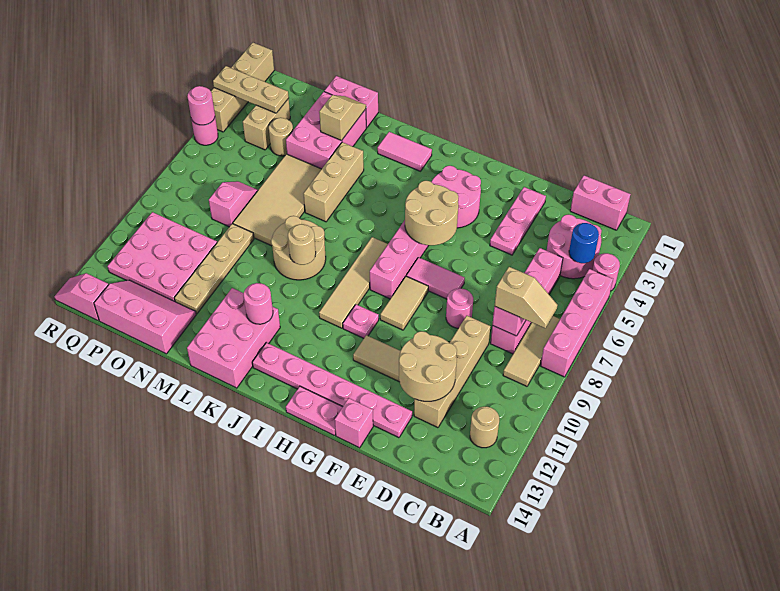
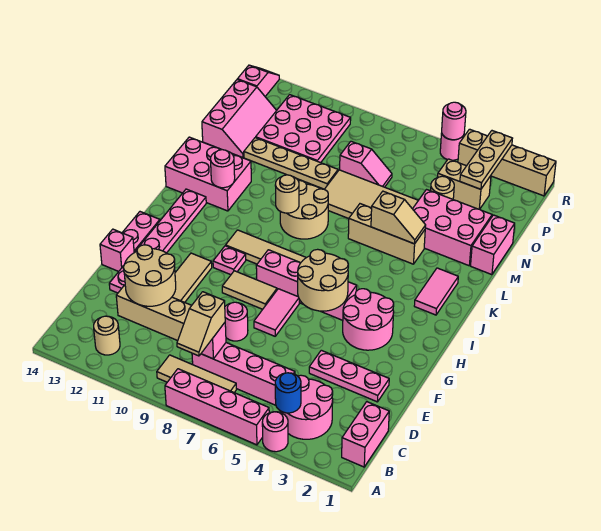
tan slope M2:M3 level 2 top 3 -> tan slope L4:L5 level 2 top 5

